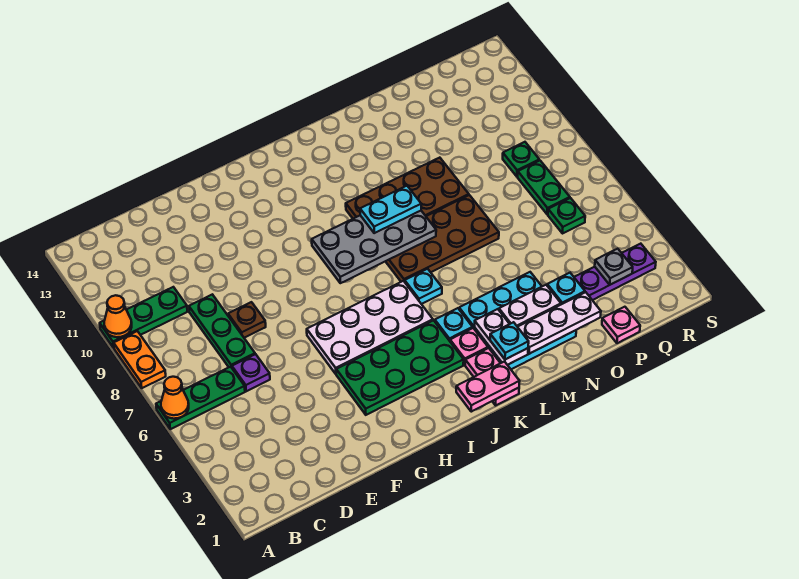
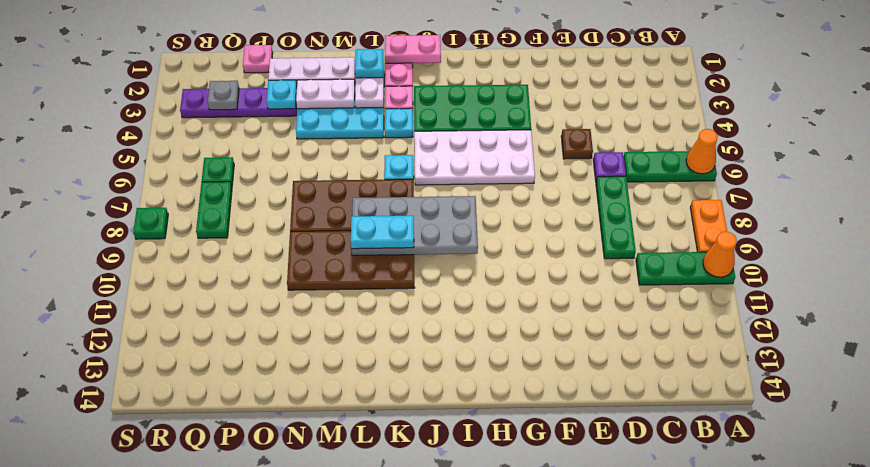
brown plate E8 level 1 -> brown plate E5 level 1
green plate Q9 level 1 -> green plate S8 level 1

